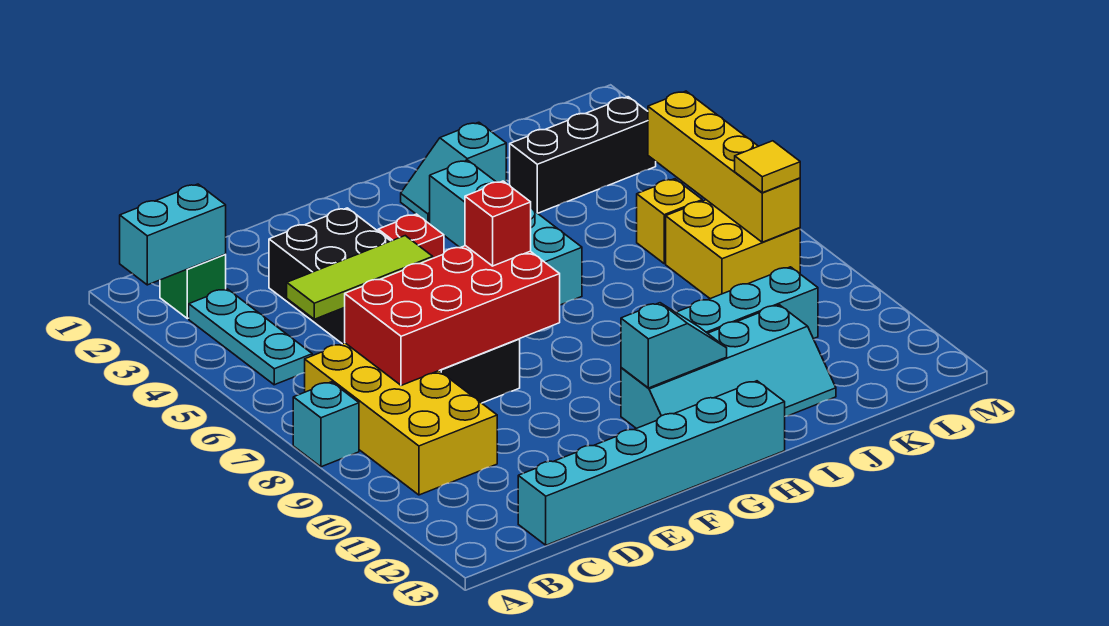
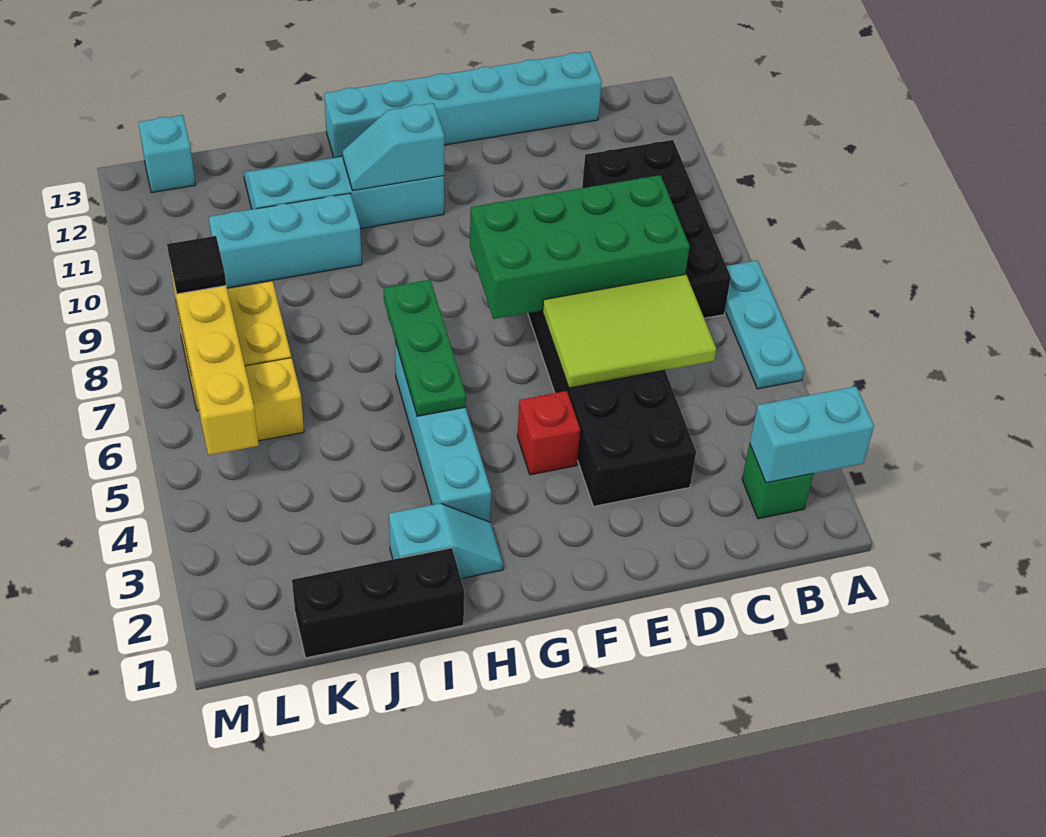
cyan brick A8 level 1 -> cyan brick L13 level 1
cyan plate B3:B5 level 1 -> cyan plate A5:A7 level 1
yellow brick B7:C10 level 1 -> black brick B7:C10 level 1
lime tile C5:E5 level 2 -> lime tile C5:E6 level 2
red brick C7:F8 level 2 -> green brick C7:F8 level 2
red brick F7 level 3 -> none
none -> green plate H5:H7 level 2
black brick J3:L3 level 1 -> black brick I1:K1 level 1
yellow tile L8 level 3 -> black tile L8 level 3

